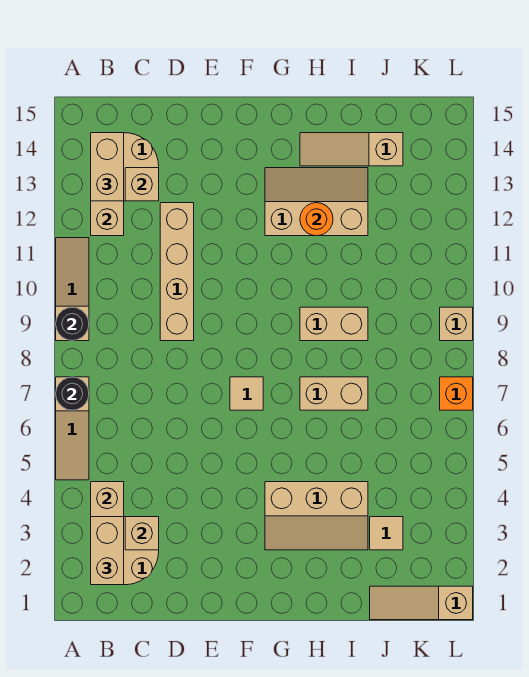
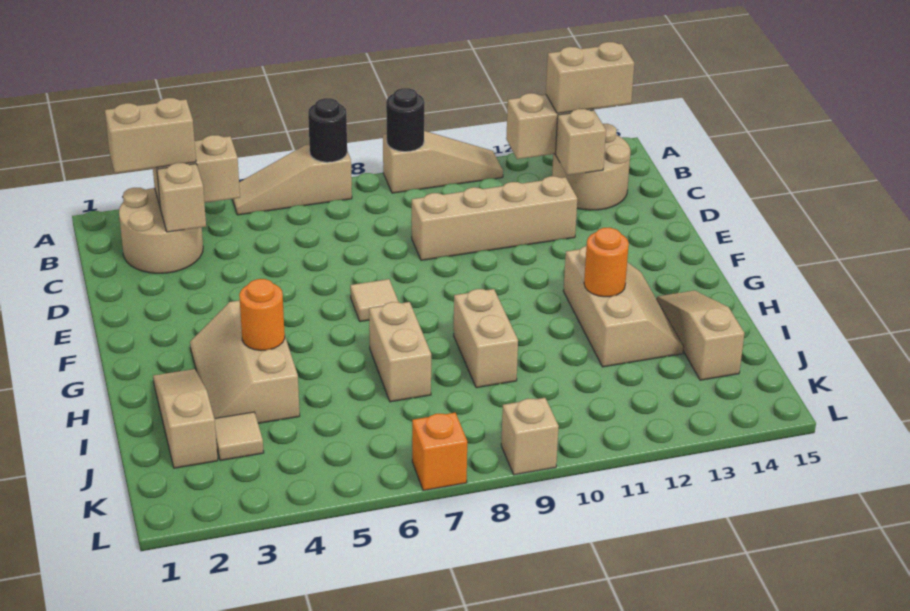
none -> orange round brick H4 level 2
tan slope J1:L1 level 1 top L -> tan slope H2:J2 level 1 top J

